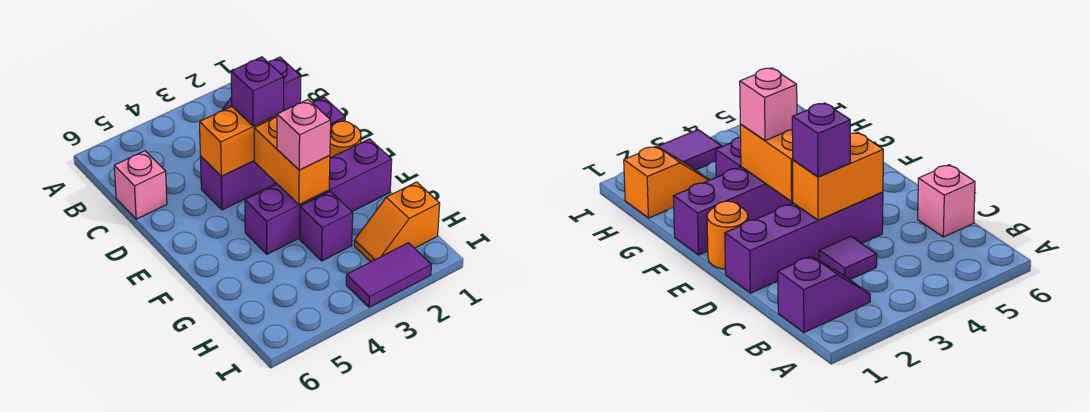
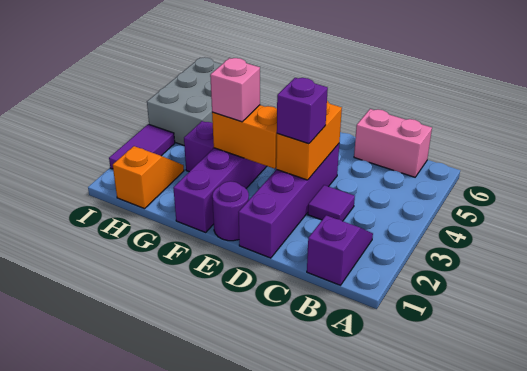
pink brick C6 level 1 -> pink brick B6:C6 level 1
orange round brick E1 level 1 -> purple round brick E1 level 1
none -> grey brick H4:I6 level 1

